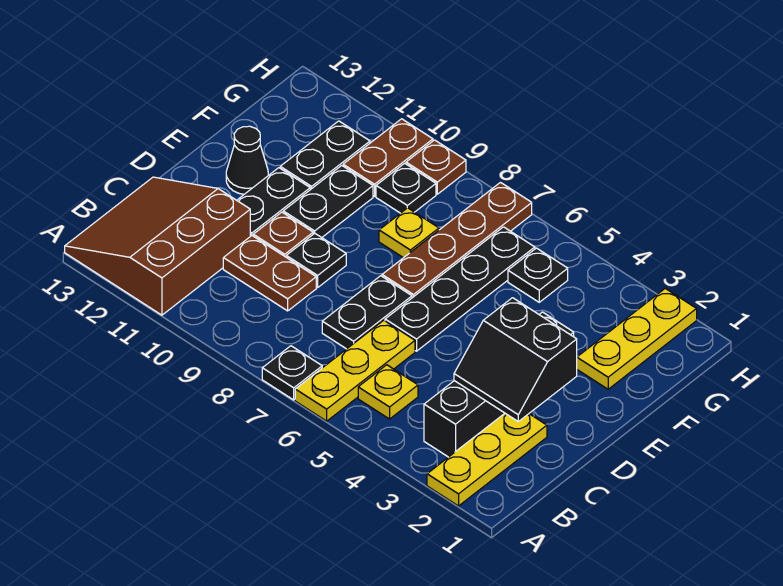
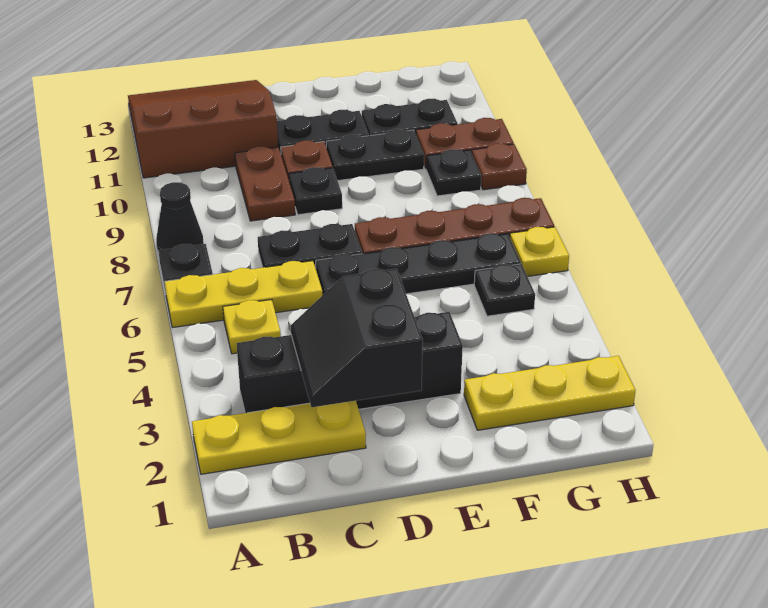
black cone E12 level 1 -> black cone A8 level 1
yellow plate F8 level 1 -> yellow plate H6 level 1

